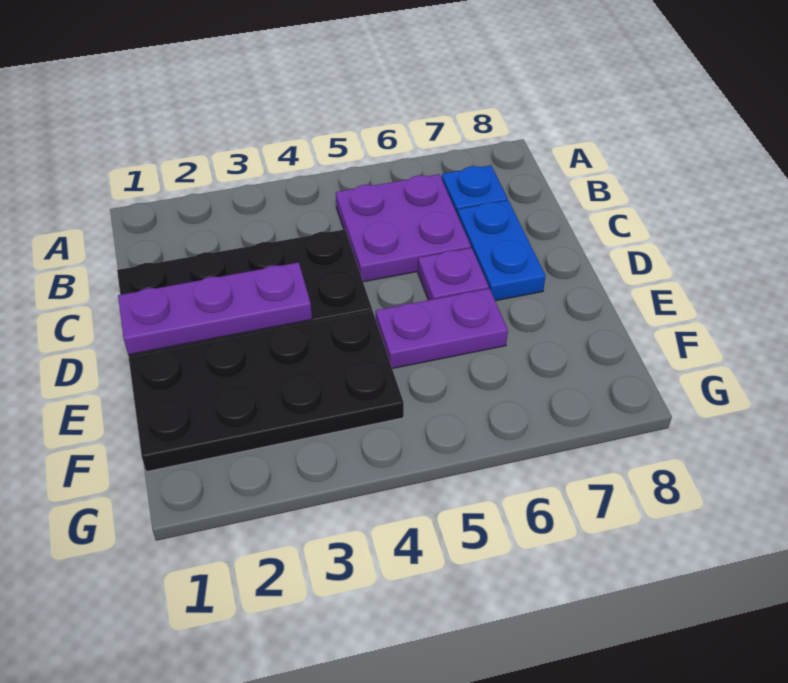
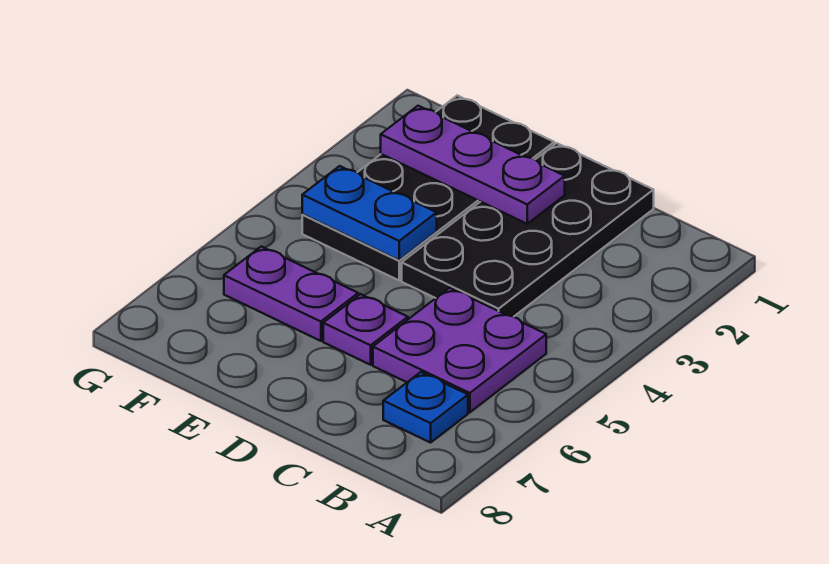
blue plate C7:D7 level 1 -> blue plate E4:F4 level 2
purple plate D1:D3 level 2 -> purple plate D2:F2 level 2
purple plate E5:E6 level 1 -> purple plate E6:F6 level 1

